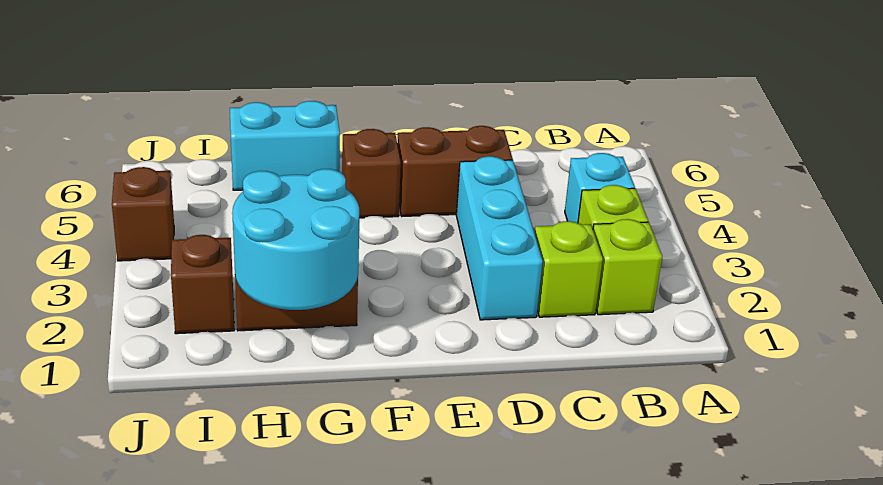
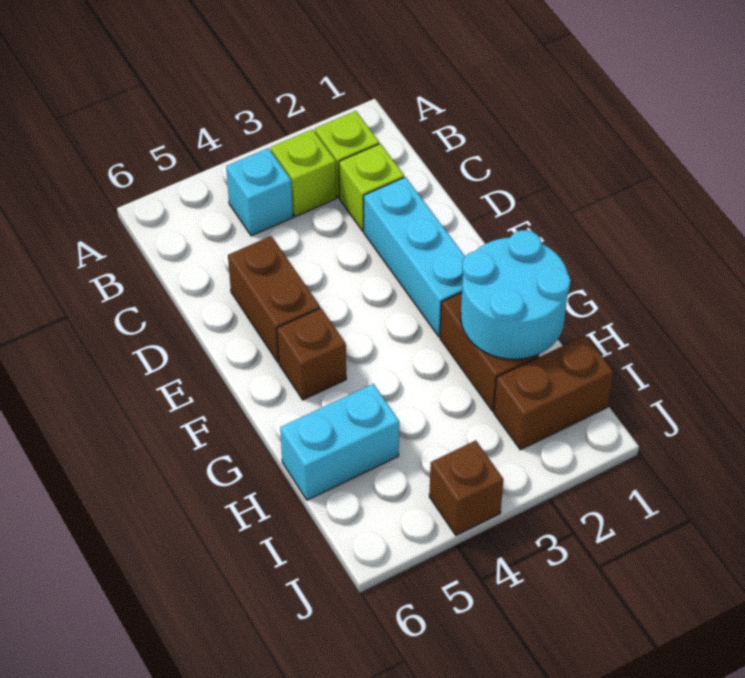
cyan brick D2:D4 level 1 -> cyan brick D2:F2 level 1
cyan brick G6:H6 level 1 -> cyan brick H5:H6 level 1
brown brick I2 level 1 -> brown brick I1:I2 level 1

